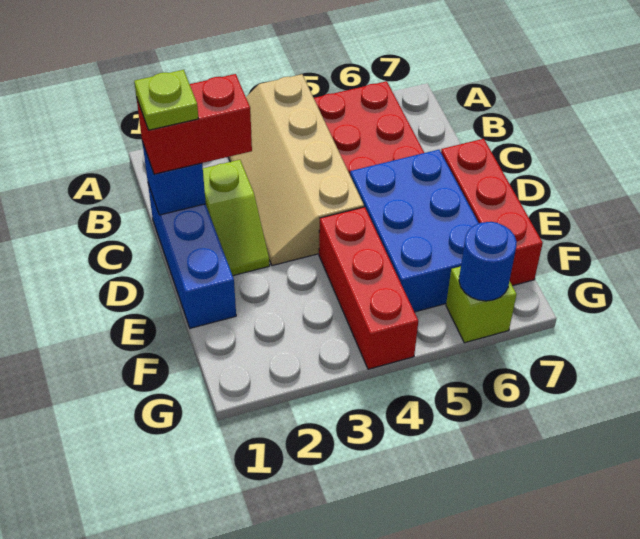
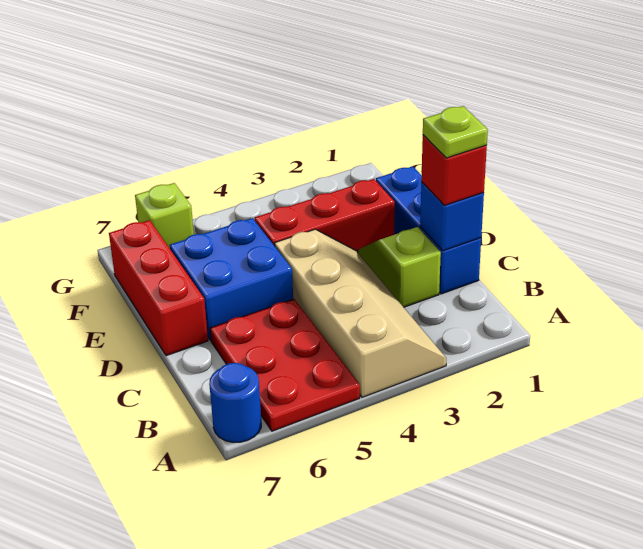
red brick C1:C2 level 3 -> red brick C1 level 3
blue brick D5:F6 level 1 -> blue brick D5:E6 level 1
red brick E4:G4 level 1 -> red brick E2:E4 level 1
blue round brick G6 level 2 -> blue round brick A7 level 1

